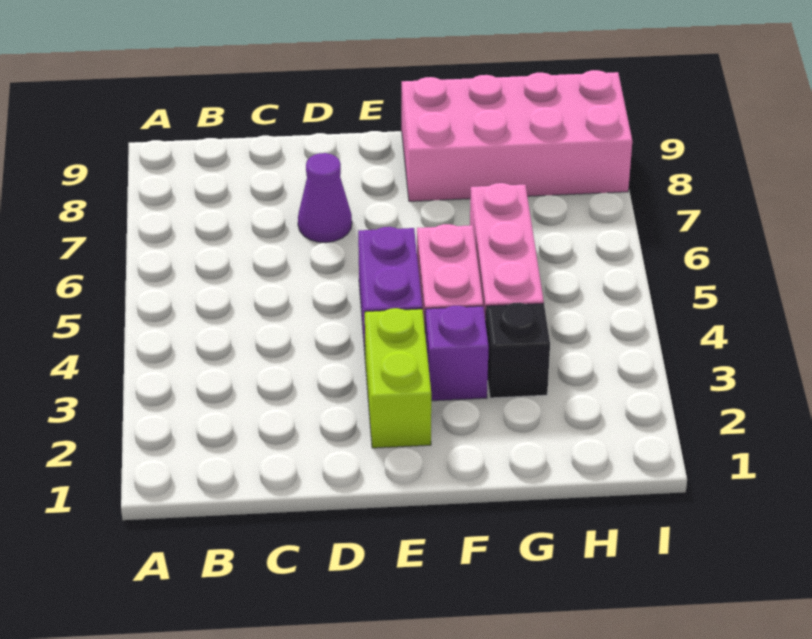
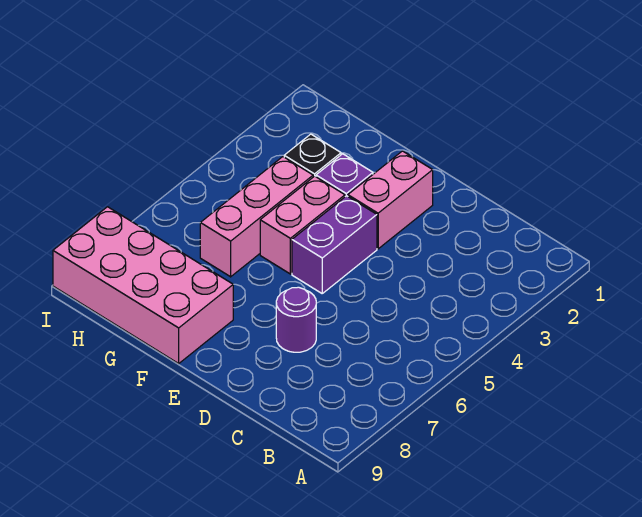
purple cone D7 level 1 -> purple round brick D7 level 1
lime brick E2:E3 level 1 -> pink brick E2:E3 level 1

